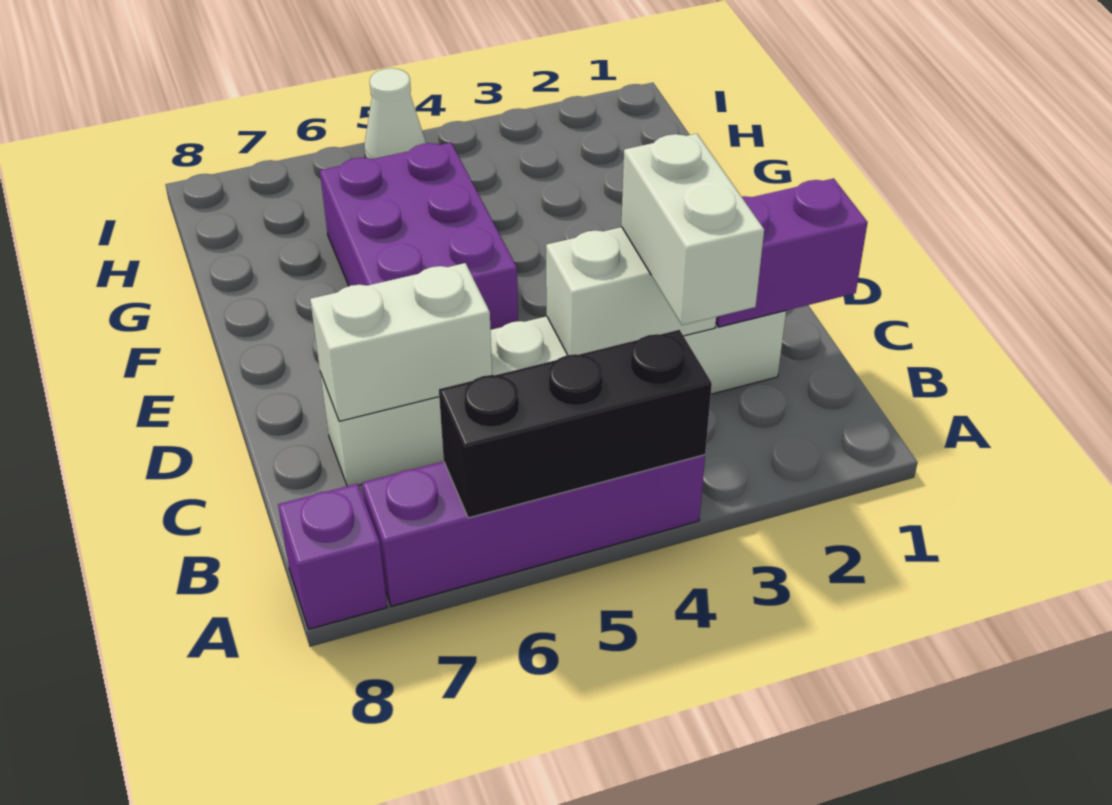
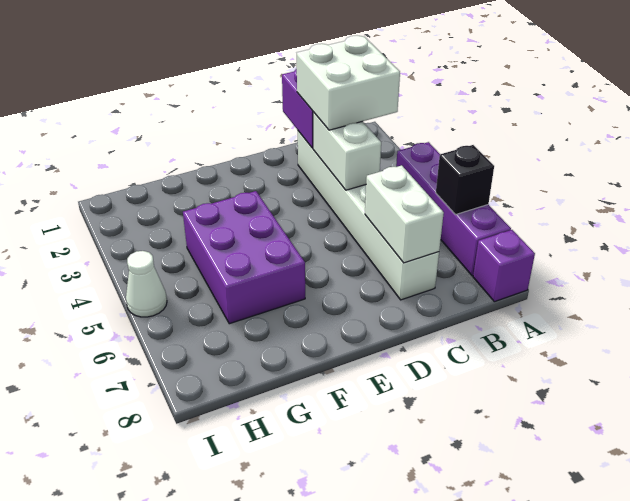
black brick A4:A6 level 2 -> black brick A6 level 2
white brick B3:C3 level 3 -> white brick B2:C3 level 3
purple brick E5:G6 level 1 -> purple brick F4:G6 level 1

